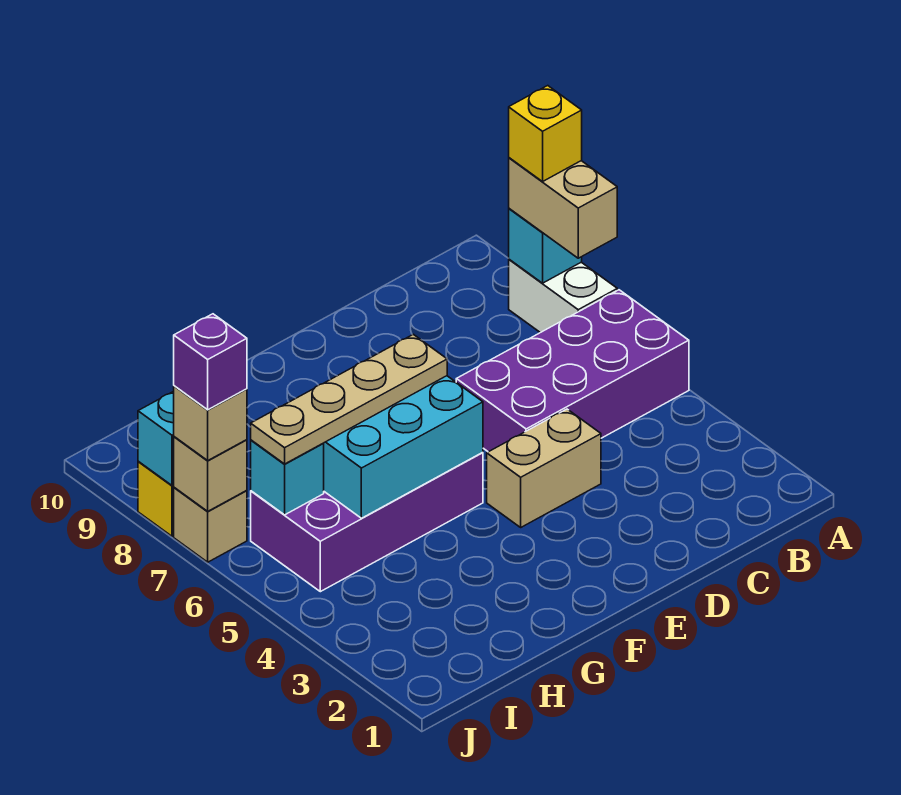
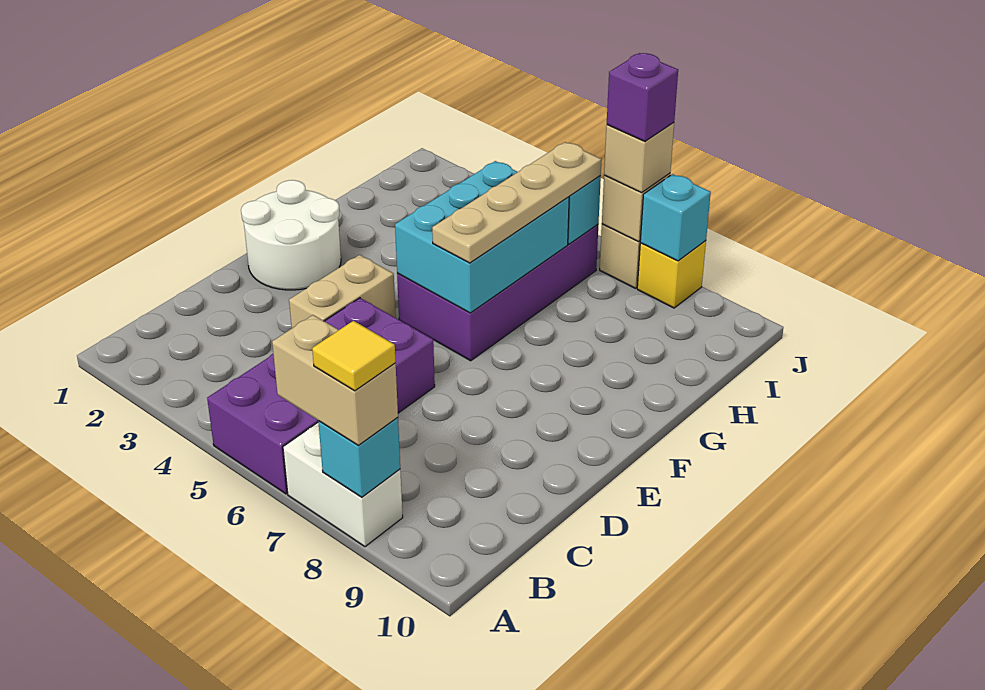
yellow brick A8 level 4 -> yellow tile A8 level 4
none -> white round brick E1:F2 level 1

